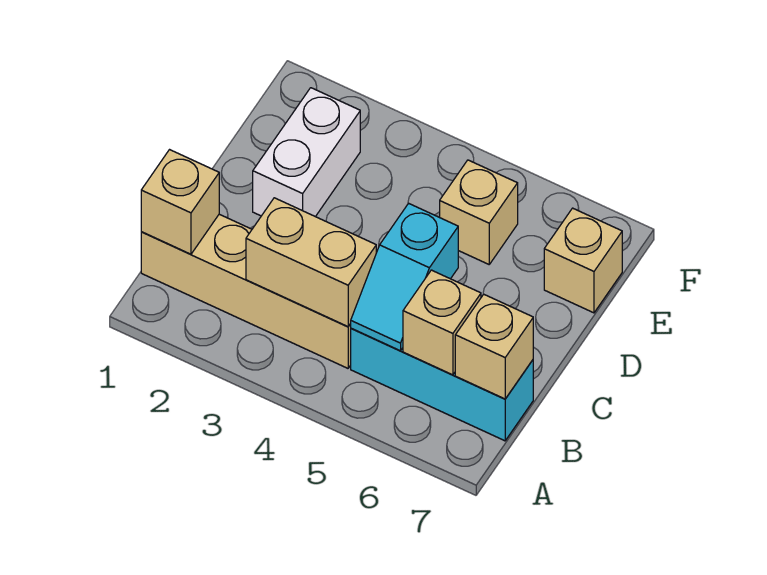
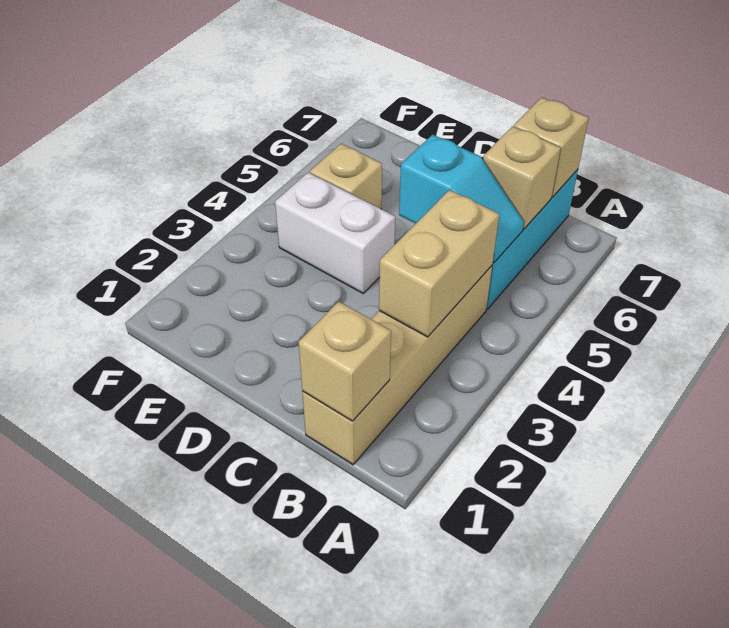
white brick D2:E2 level 1 -> white brick D4:E4 level 1
tan brick E7 level 1 -> none

